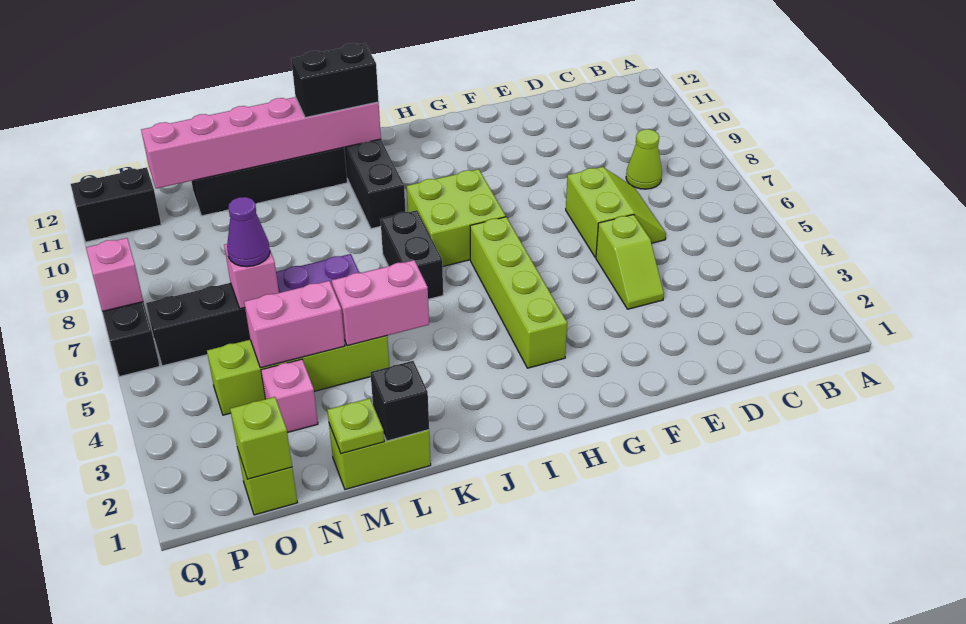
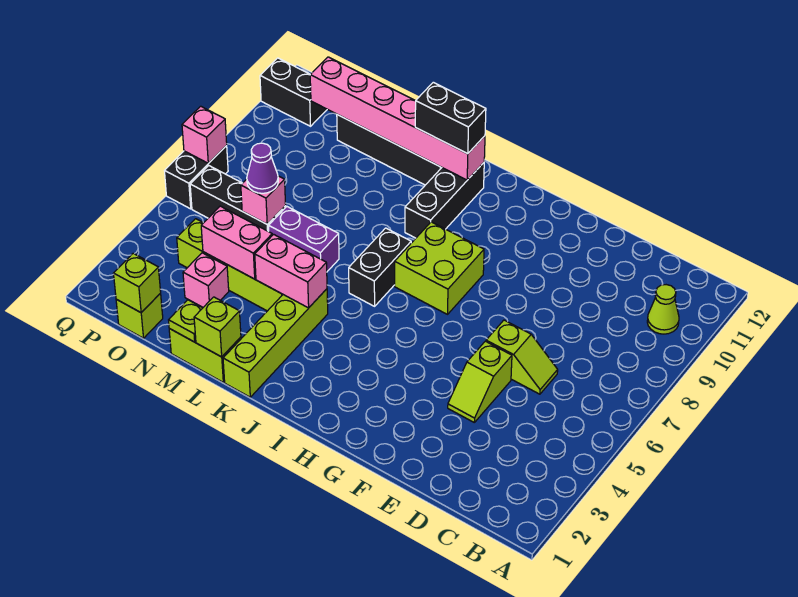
lime cone C8 level 1 -> lime cone B10 level 1
lime slope D6:E7 level 1 top E -> lime slope D6:E6 level 1 top E
lime brick H3:H6 level 1 -> lime brick K1:K4 level 1
black brick L1 level 2 -> lime brick L1 level 2

